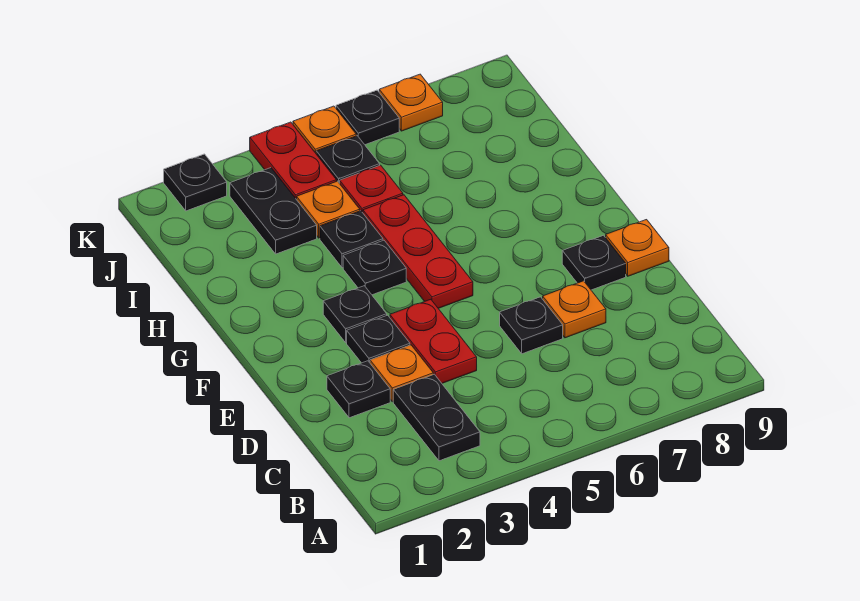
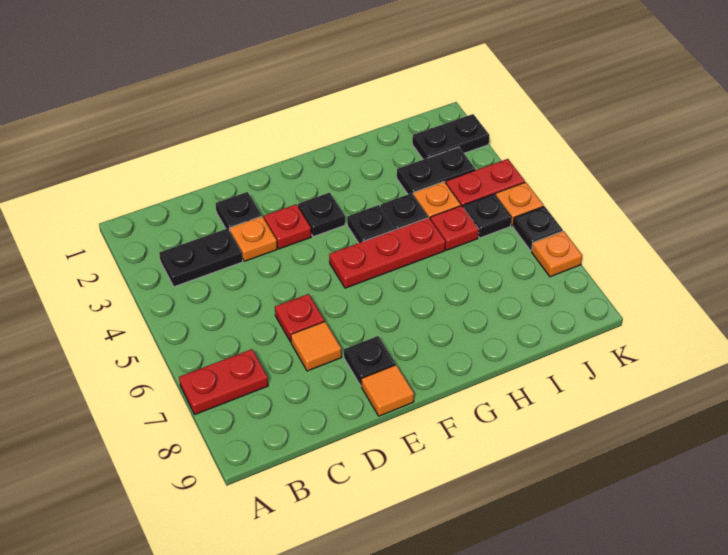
red plate D4:E4 level 1 -> red plate A7:B7 level 1
black plate D6 level 1 -> red plate D6 level 1
orange plate D7 level 1 -> orange tile D7 level 1
black plate E3 level 1 -> red plate E3 level 1
orange plate E9 level 1 -> orange tile E9 level 1
black plate K2 level 1 -> black plate J2:K2 level 1

